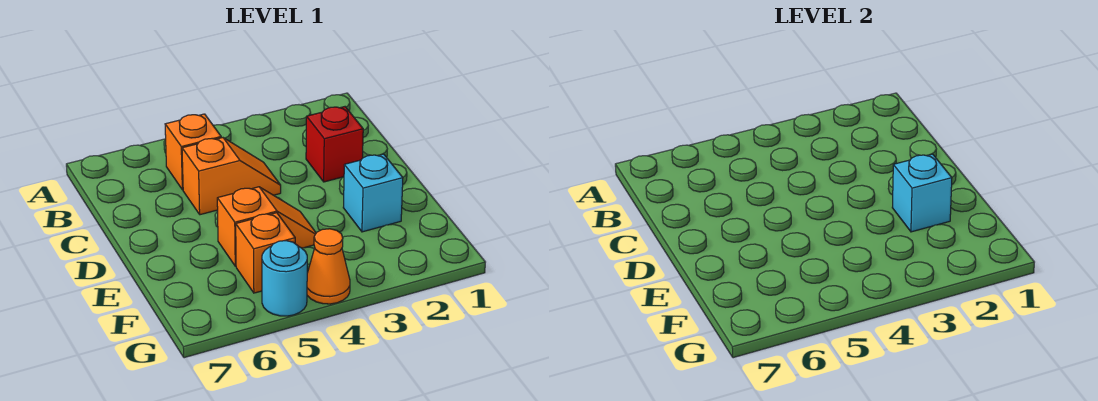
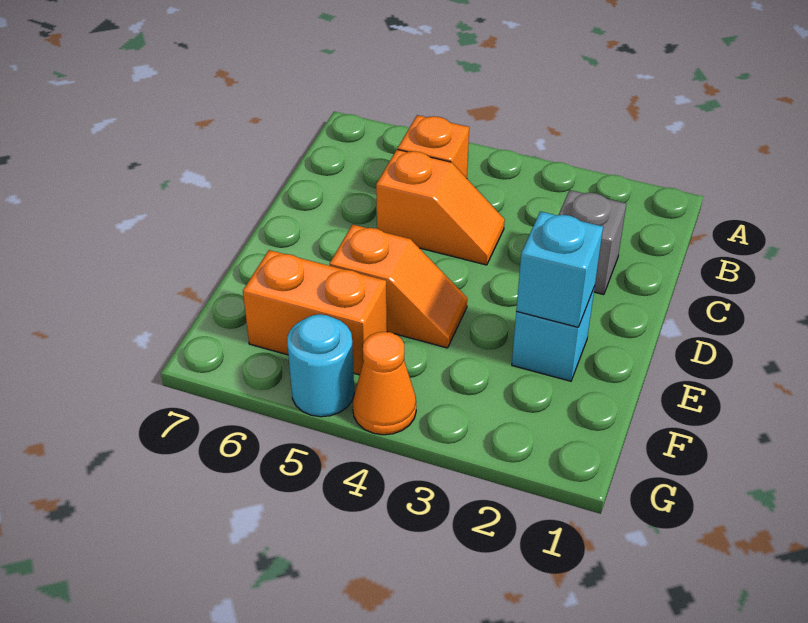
red brick C2 level 1 -> grey brick C2 level 1
orange brick F5 level 1 -> orange brick F5:F6 level 1

